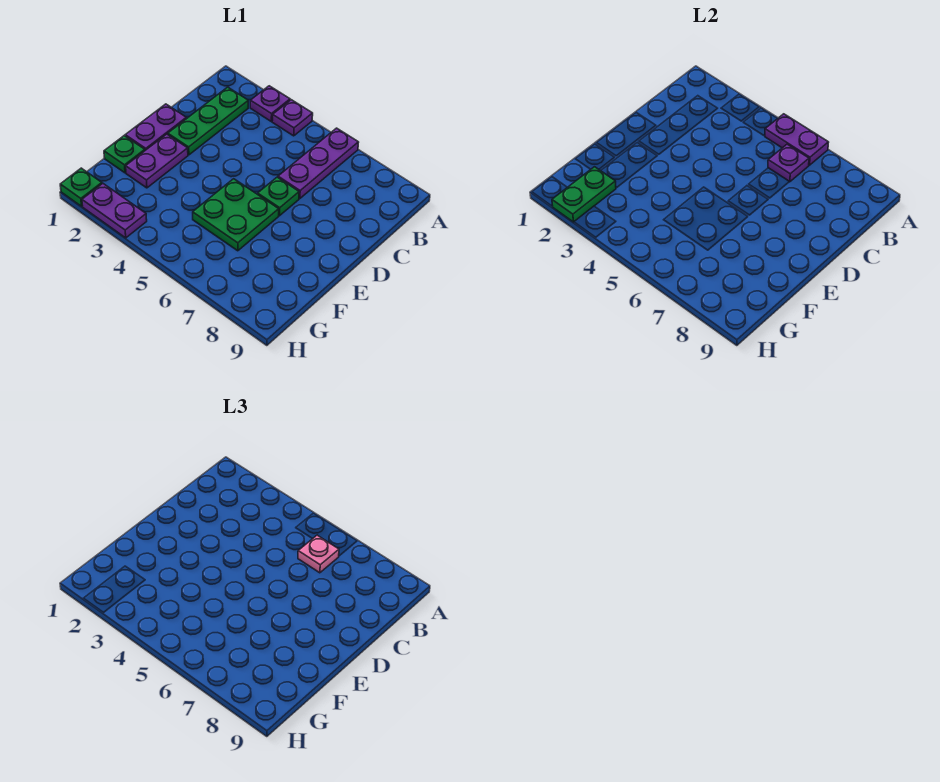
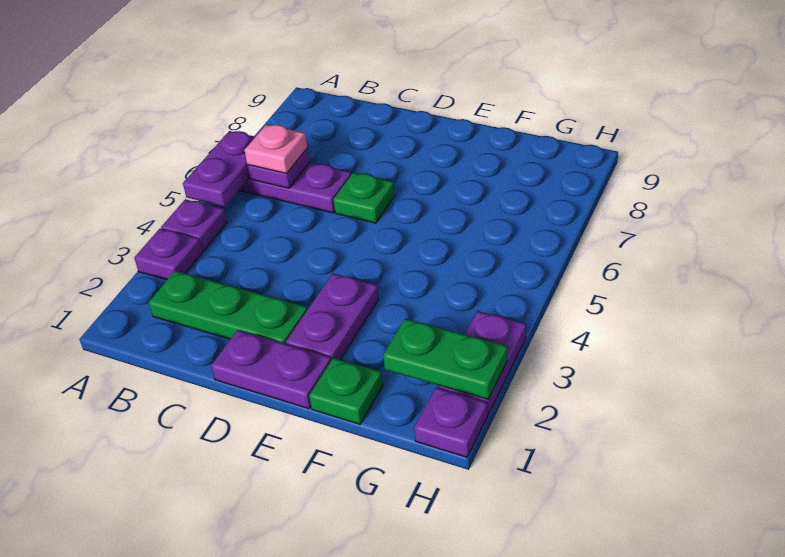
purple plate E2:F2 level 1 -> purple plate E2:E3 level 1
green plate E5:F6 level 1 -> none
green plate H1 level 1 -> purple plate H1 level 1

